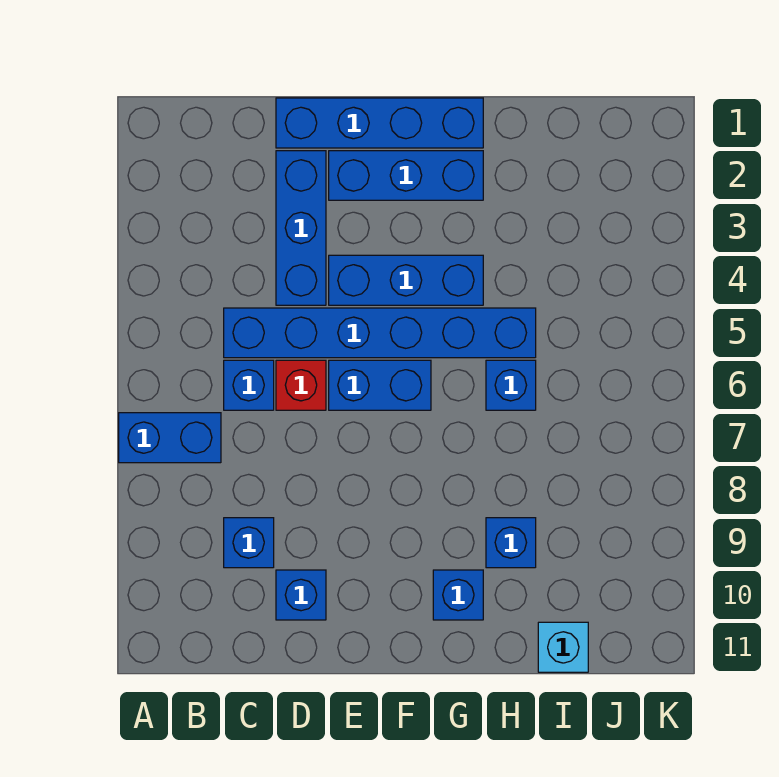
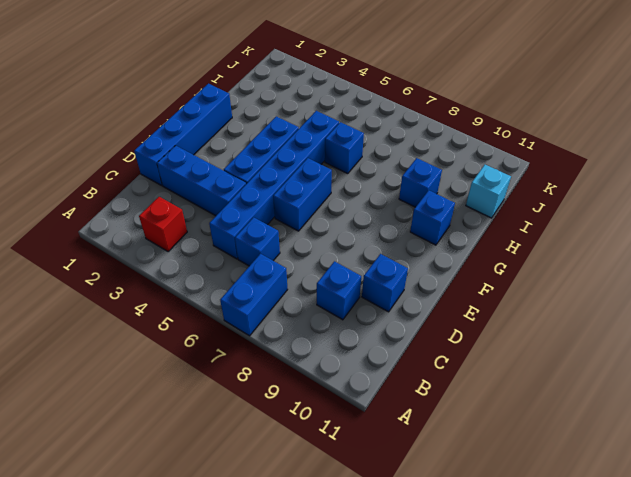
red brick D6 level 1 -> red brick B3 level 1
blue brick E2:G2 level 1 -> none

